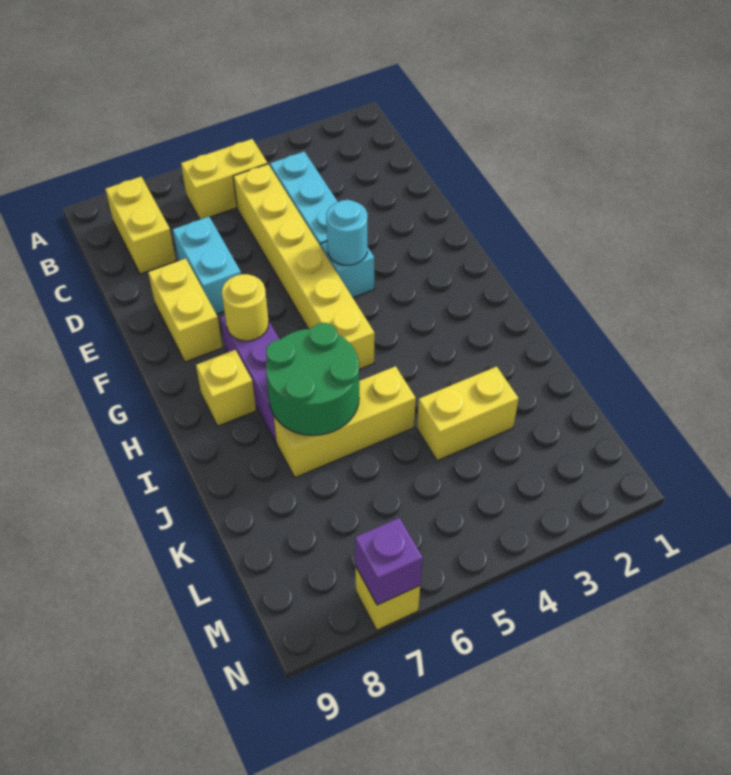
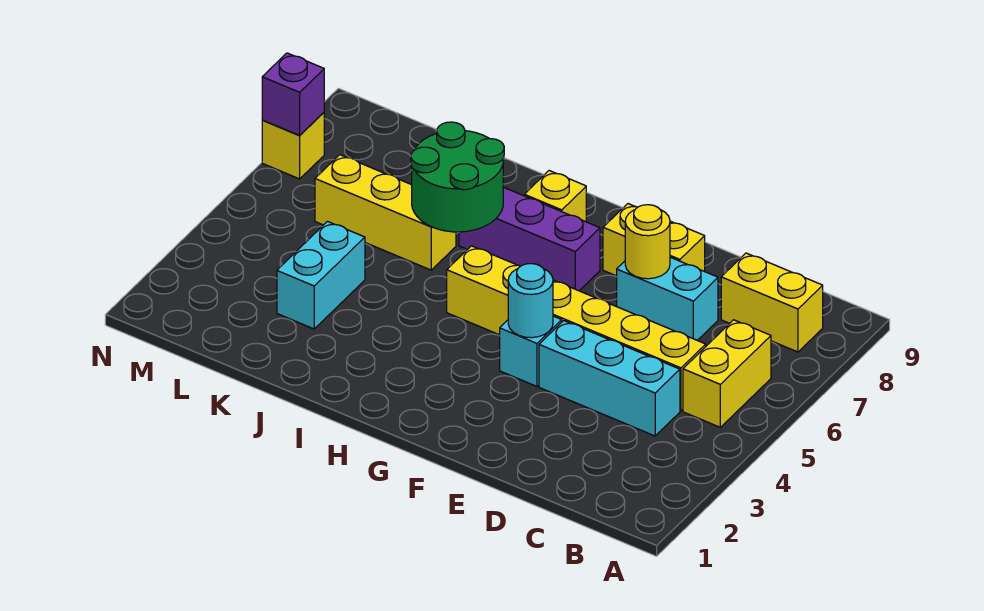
yellow round brick G7 level 2 -> yellow round brick E7 level 2
yellow brick J5:J7 level 1 -> yellow brick J6:L6 level 1
yellow brick K3:K4 level 1 -> cyan brick K3:K4 level 1

